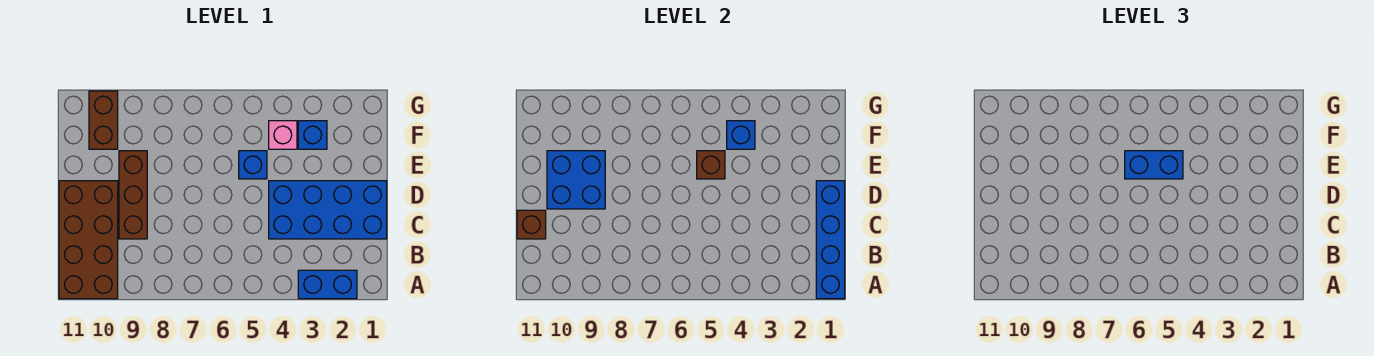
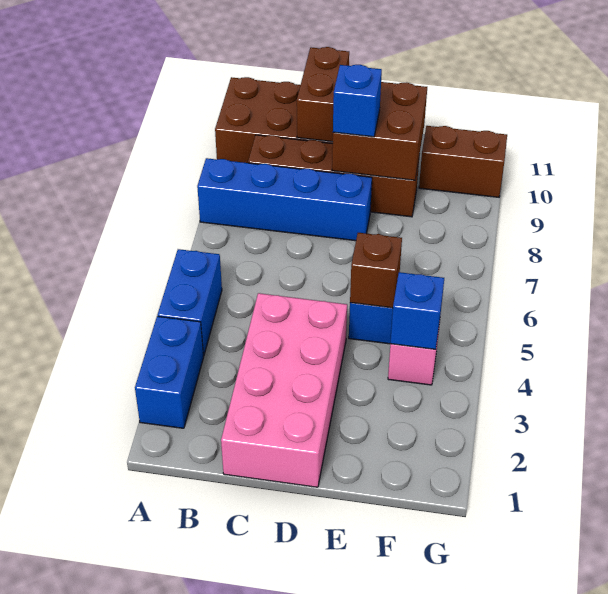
blue brick A1:D1 level 2 -> blue brick A8:D8 level 1
blue brick C1:D4 level 1 -> pink brick C1:D4 level 1
brown brick C9:E9 level 1 -> brown brick B9:E9 level 1
brown brick C11 level 2 -> brown brick C10:C11 level 2
blue brick D9:E10 level 2 -> brown brick D9:E10 level 2
blue brick E5:E6 level 3 -> blue brick A4:A5 level 1
blue brick F3 level 1 -> blue brick D9 level 3

